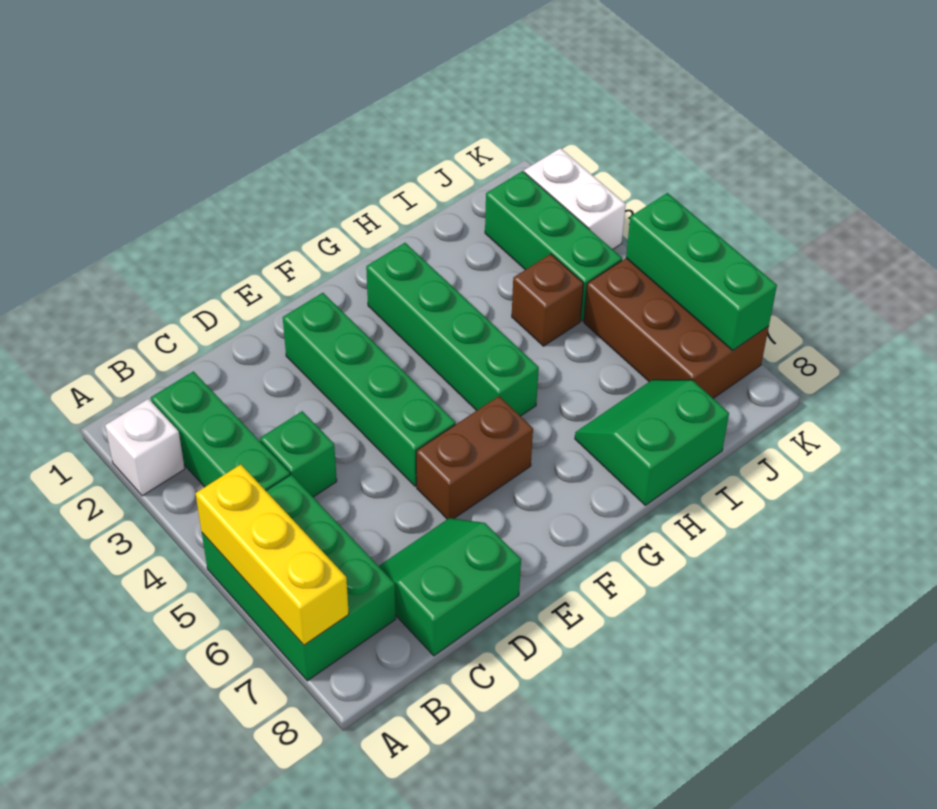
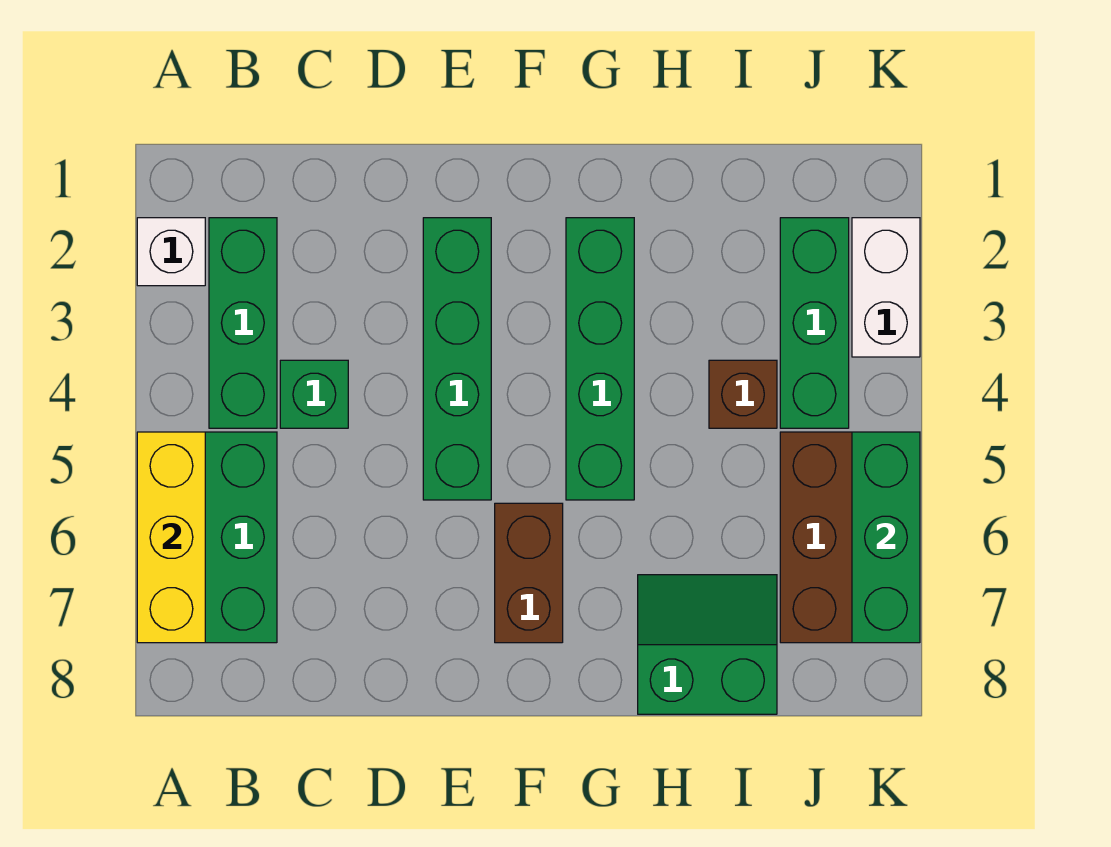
green slope C7:D8 level 1 top 8 -> none
brown brick E6:F6 level 1 -> brown brick F6:F7 level 1

